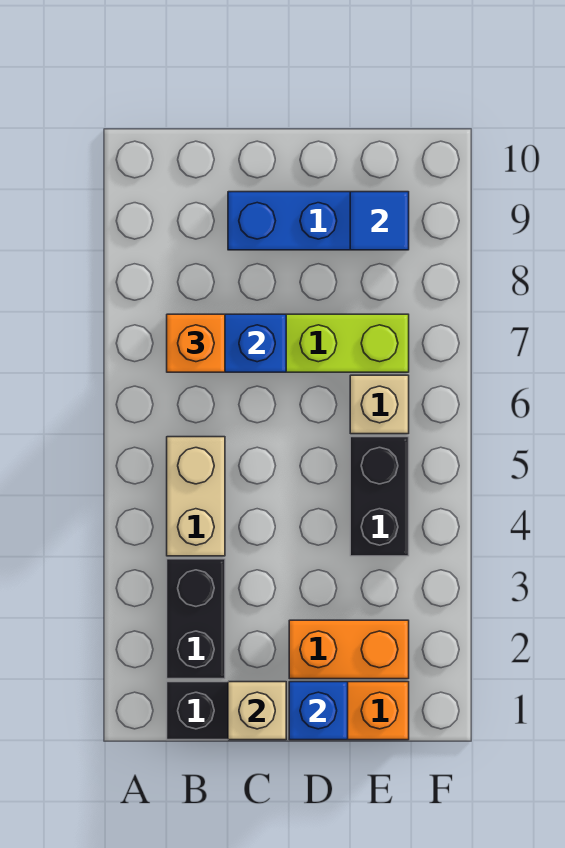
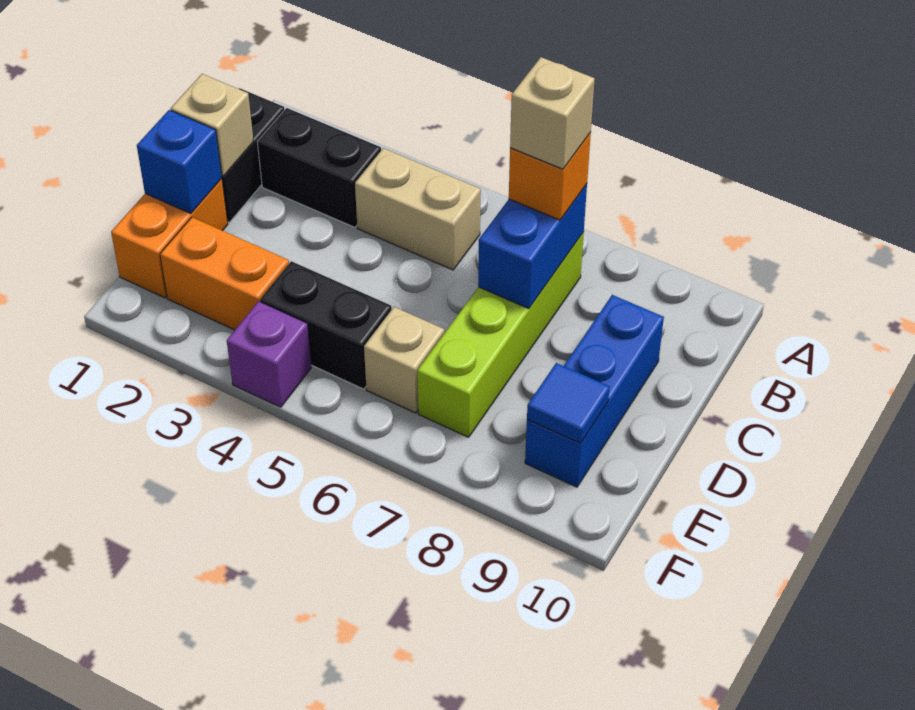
none -> tan brick B7 level 4
orange brick D2:E2 level 1 -> orange brick E2:E3 level 1
none -> purple brick F4 level 1

